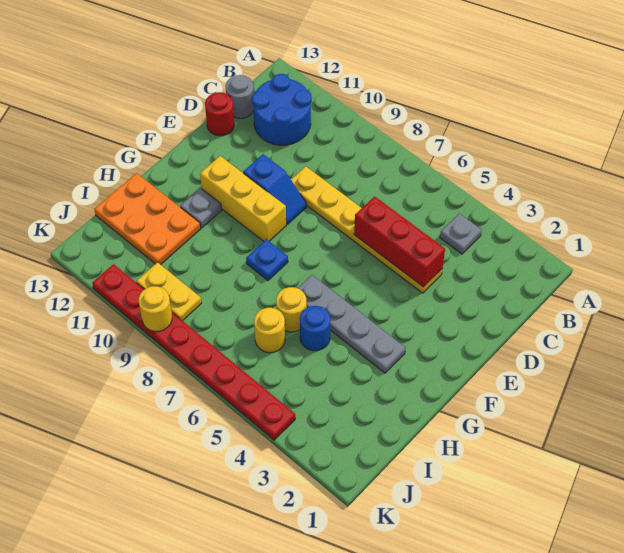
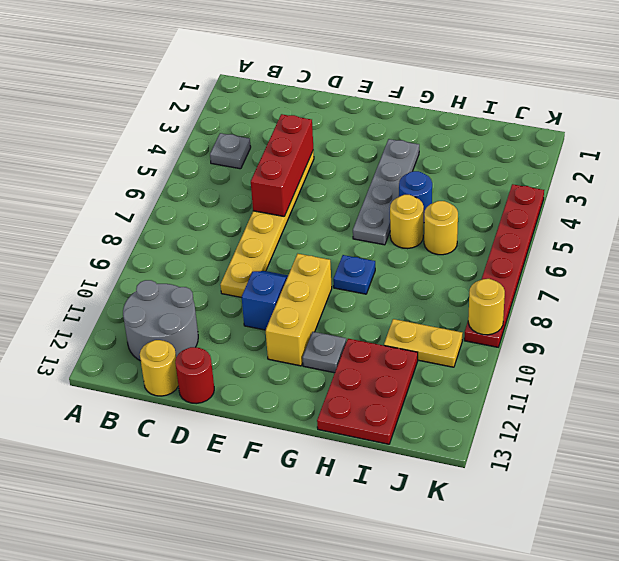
blue round brick B11:C12 level 1 -> grey round brick B11:C12 level 1
grey round brick C13 level 1 -> yellow round brick C13 level 1
orange plate H11:I13 level 1 -> red plate H11:I13 level 1
yellow plate J9:J10 level 1 -> yellow plate I10:J10 level 1
red plate K4:K11 level 1 -> red plate K4:K9 level 1

